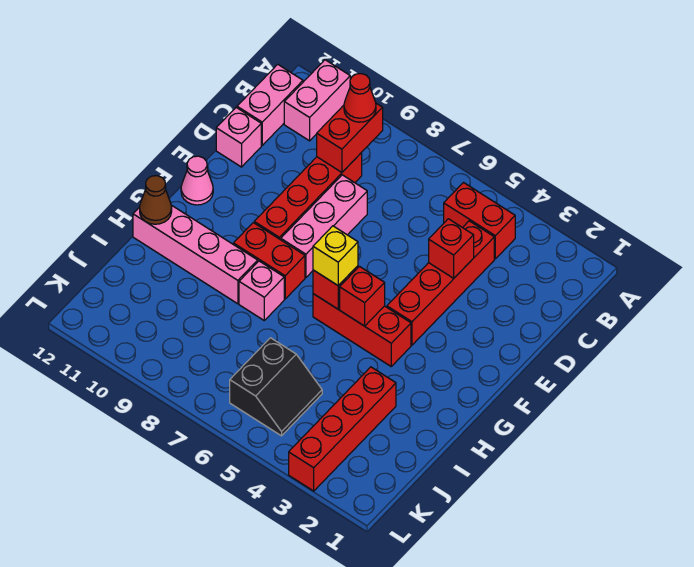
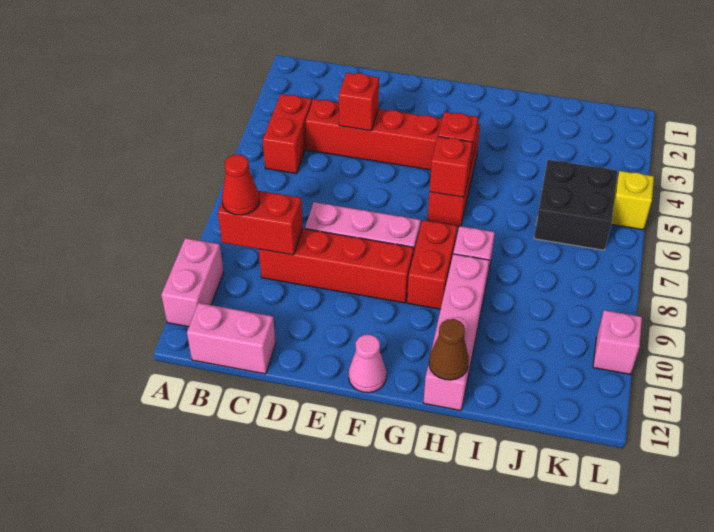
pink brick A11:B11 level 1 -> pink brick A10:A11 level 1
pink brick D12 level 1 -> pink brick L10 level 1
yellow brick G6 level 3 -> yellow brick L5 level 1
red brick I3:L3 level 1 -> none
black slope J5:K6 level 1 top 6 -> black brick J5:K6 level 1

